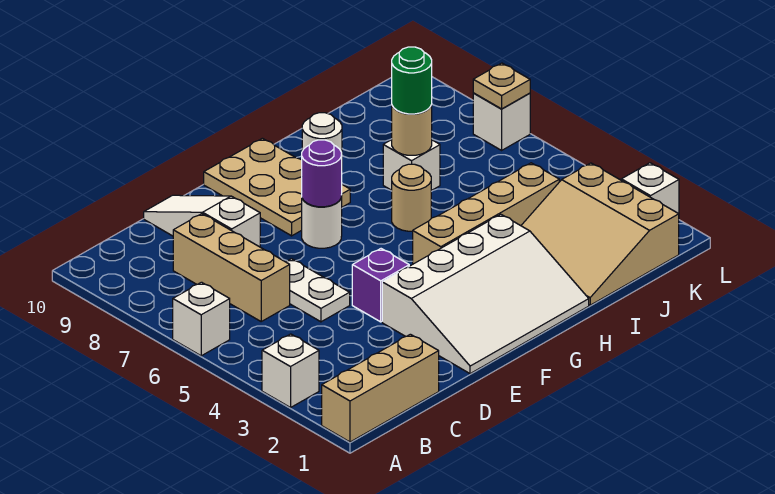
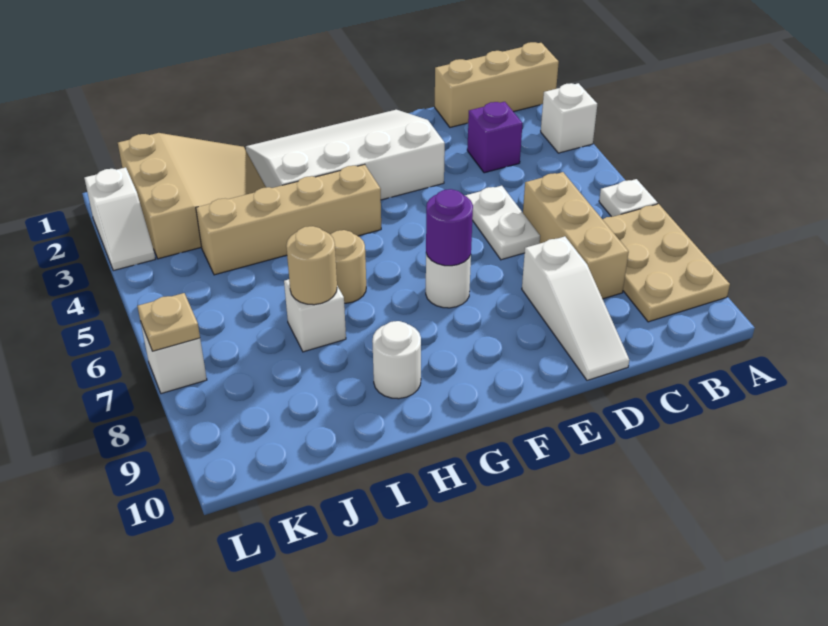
white brick A6 level 1 -> white plate A6 level 1
purple brick E4 level 1 -> purple brick C3 level 1
tan plate F8:G10 level 1 -> tan plate A7:B9 level 1
green round brick I7 level 3 -> none

